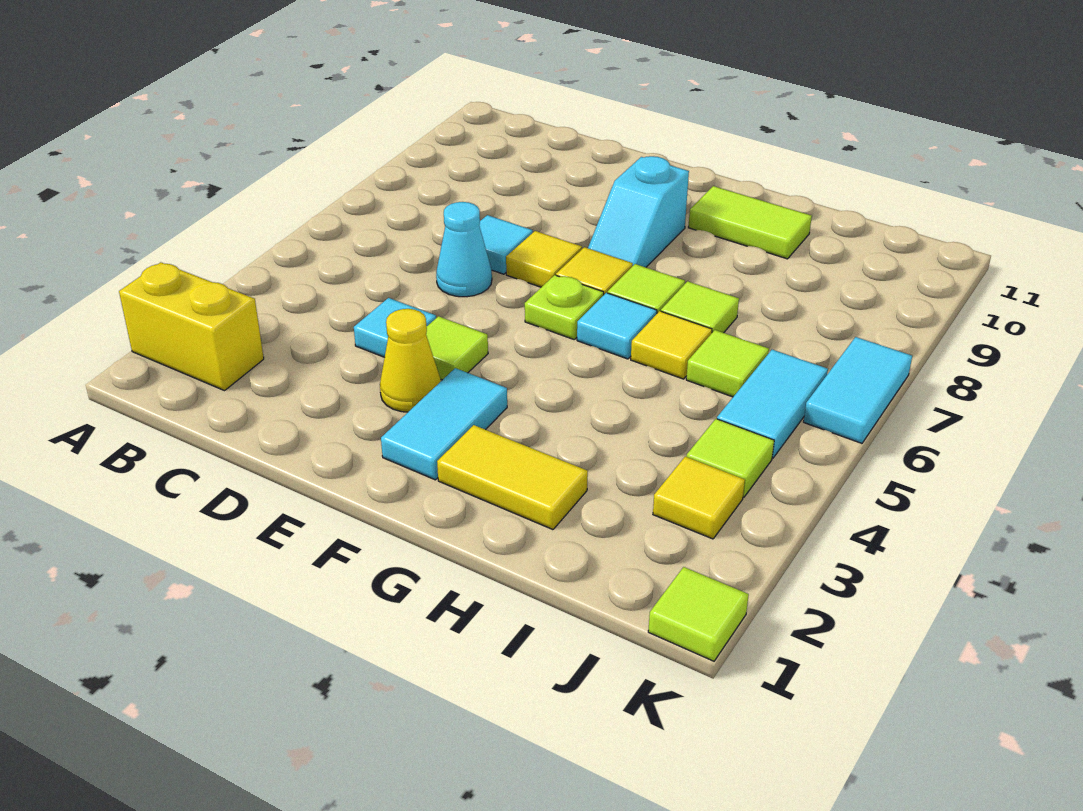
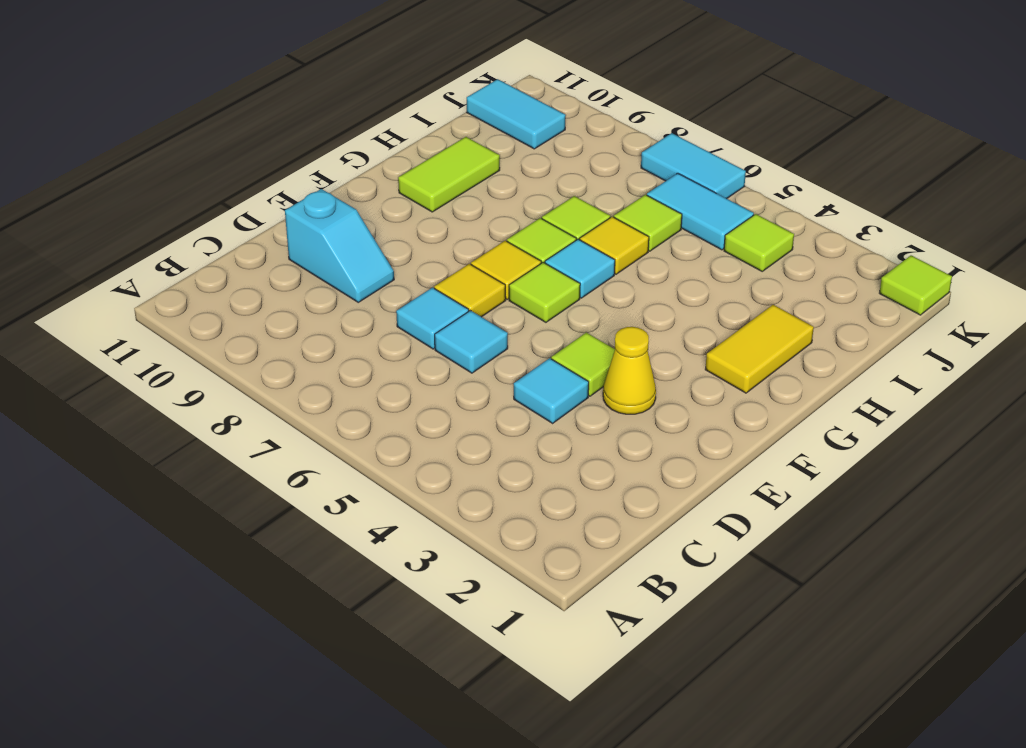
yellow brick A2:B2 level 1 -> none
cyan cone D6 level 1 -> cyan tile D6 level 1
cyan tile F2:F3 level 1 -> cyan tile J10:J11 level 1
lime plate F6 level 1 -> lime tile F6 level 1
cyan slope F8:F9 level 1 top 9 -> cyan slope D9:D10 level 1 top 10
yellow tile J3 level 1 -> none

